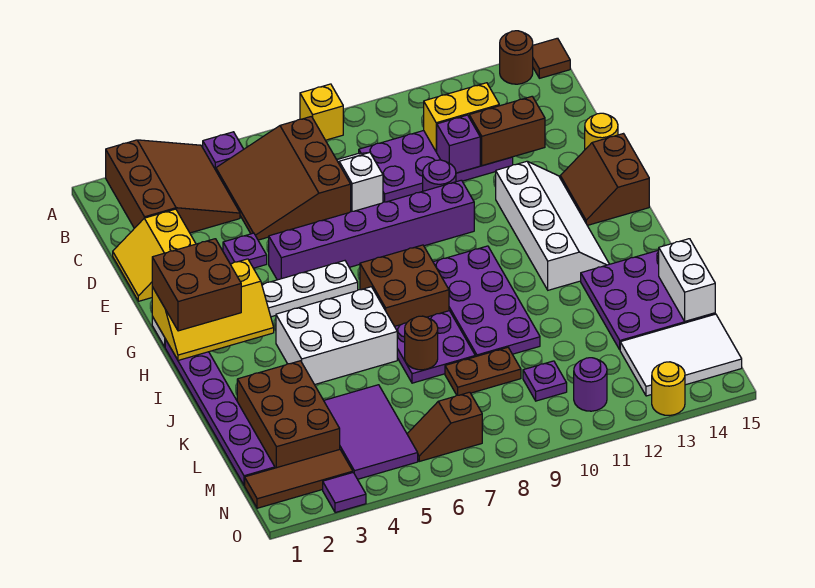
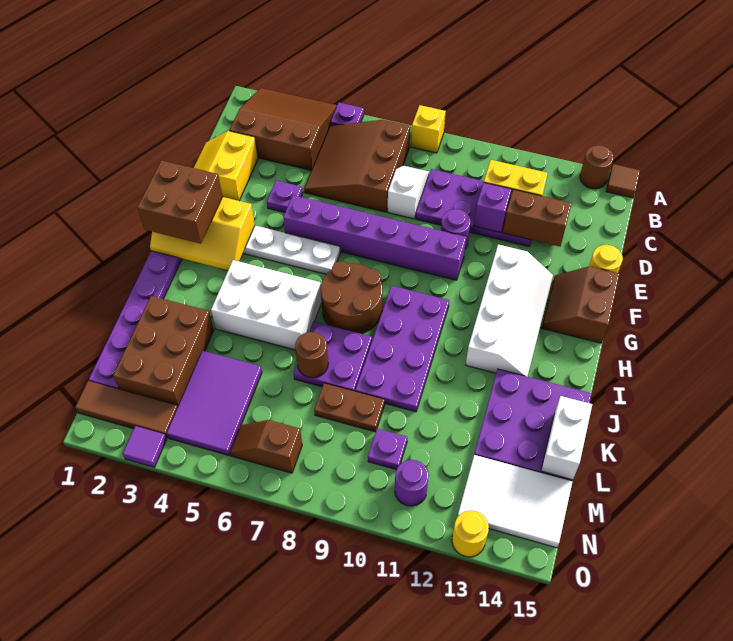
brown slope A2:C4 level 1 top 2 -> brown slope A2:C4 level 1 top C
brown brick H7:I8 level 1 -> brown round brick H7:I8 level 1

